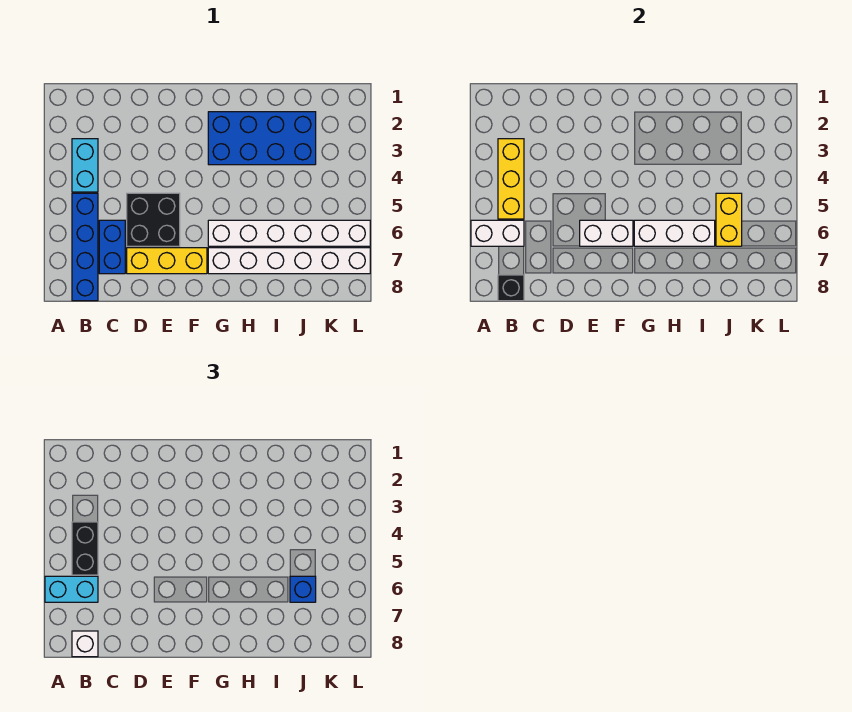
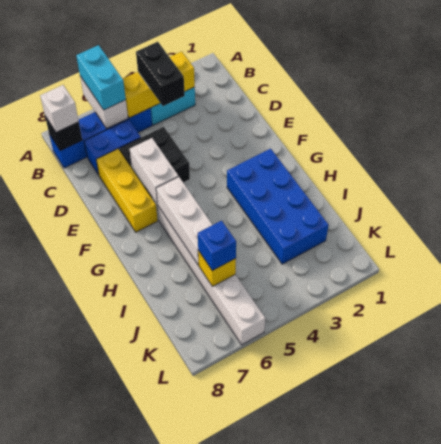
black brick B4:B5 level 3 -> black brick B4:C4 level 3
white brick G7:L7 level 1 -> none
yellow brick J5:J6 level 2 -> yellow brick J6 level 2

